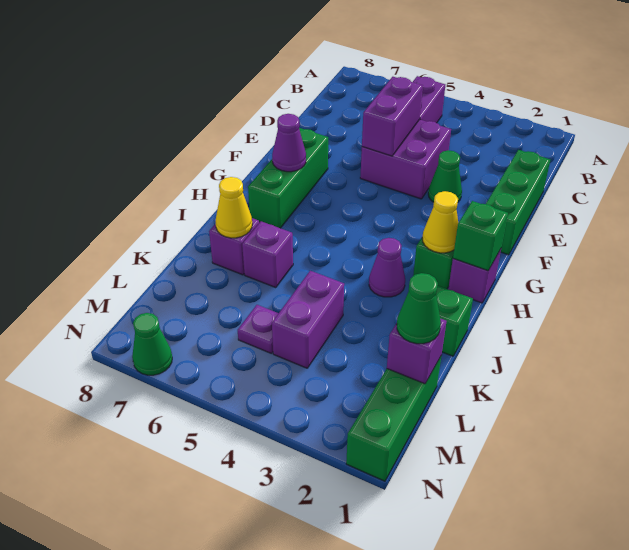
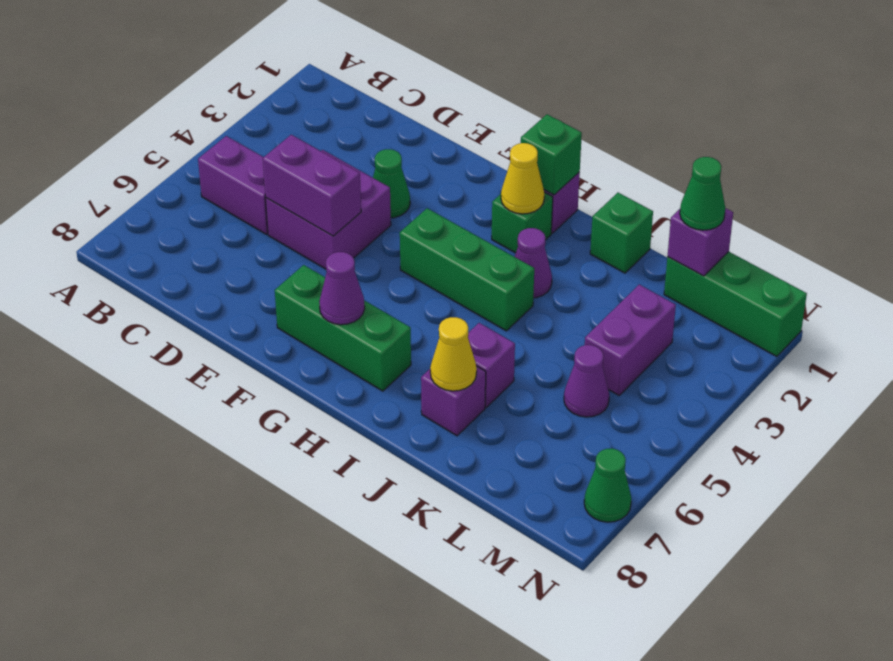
green brick D1:F1 level 1 -> green brick G4:I4 level 1
purple brick K4:L4 level 1 -> purple brick L3:L4 level 1
purple plate L5 level 1 -> purple cone L5 level 1

